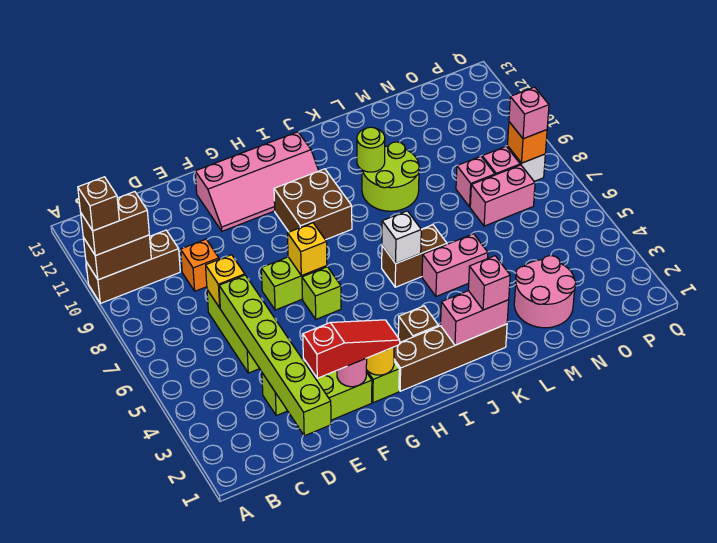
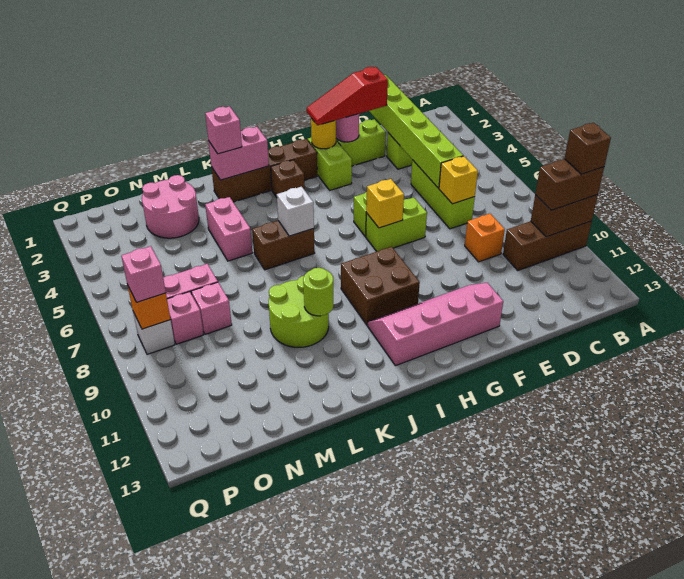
pink brick K5:L5 level 1 -> pink brick L4:L5 level 1

